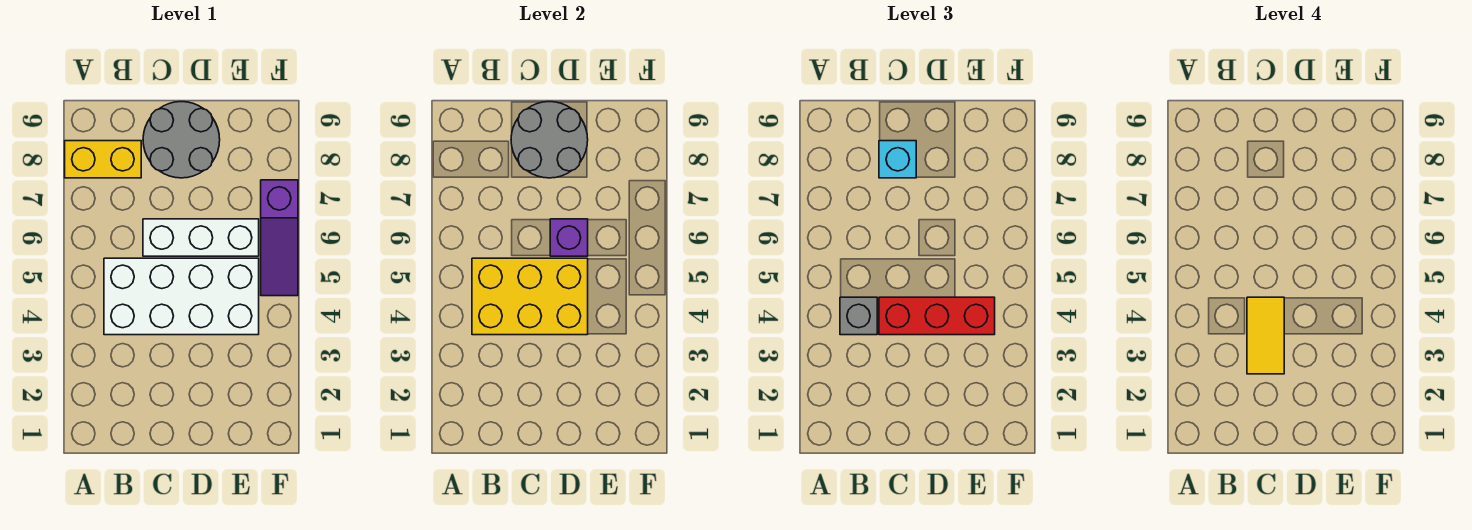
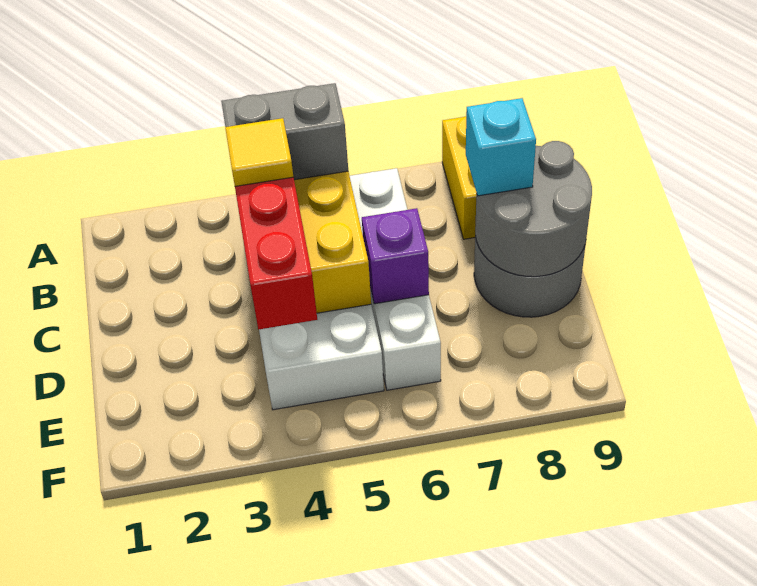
grey brick B4 level 3 -> grey brick B4:B5 level 3
yellow tile C3:C4 level 4 -> yellow tile C4 level 4
white brick C6:E6 level 1 -> white brick B6:E6 level 1
purple slope F5:F7 level 1 top 7 -> none

